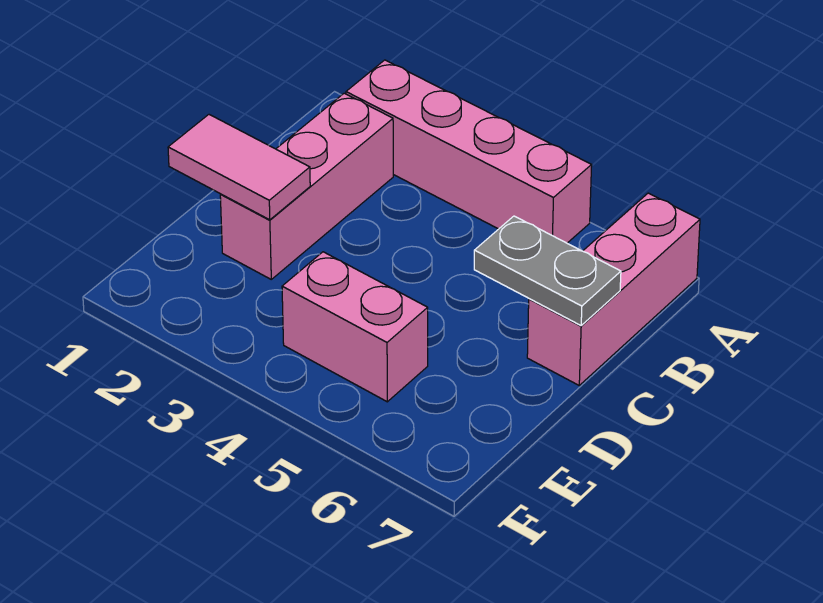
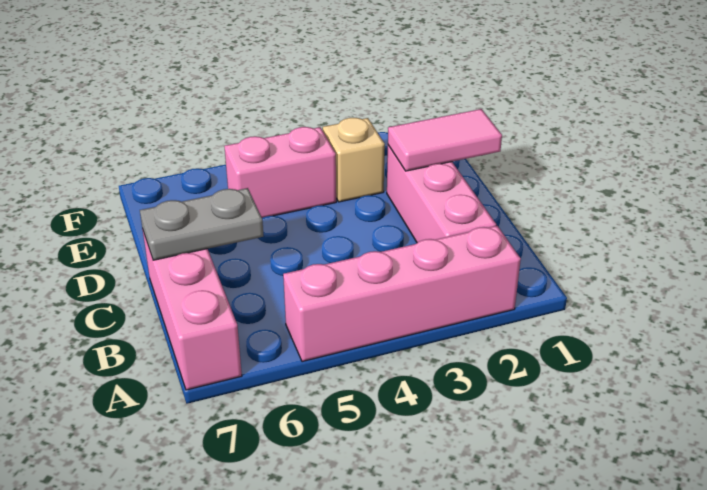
none -> tan brick E3 level 1

